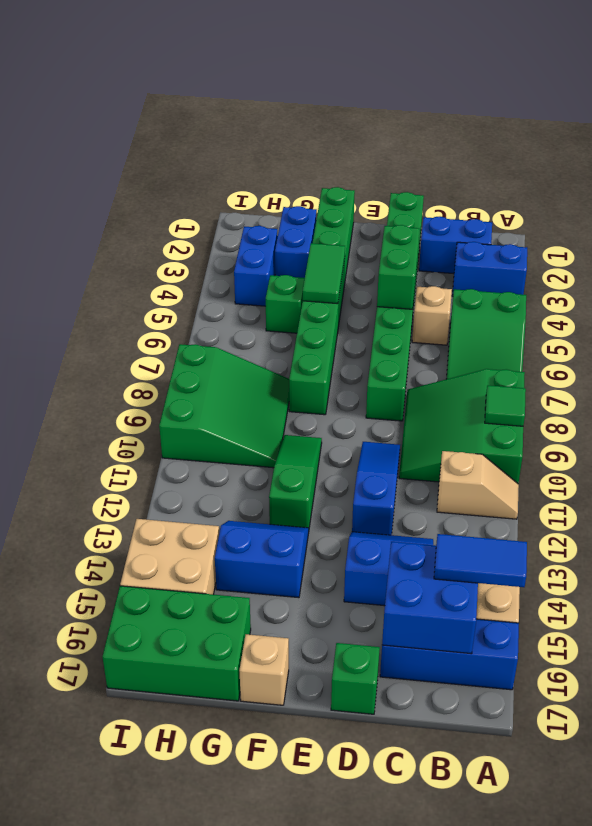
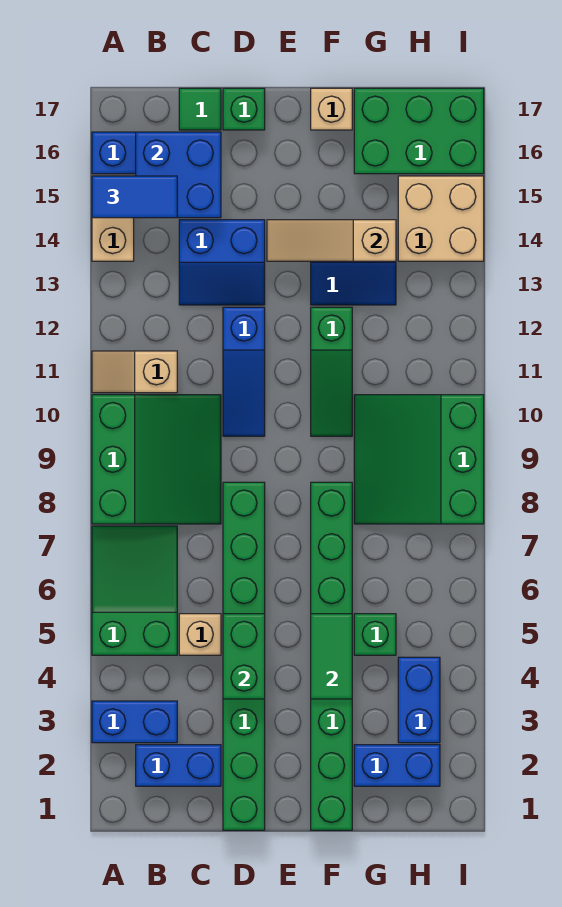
green tile A9 level 2 -> green tile C17 level 1
none -> tan slope E14:G14 level 2 top G
blue brick G2:G3 level 1 -> blue brick G2:H2 level 1

